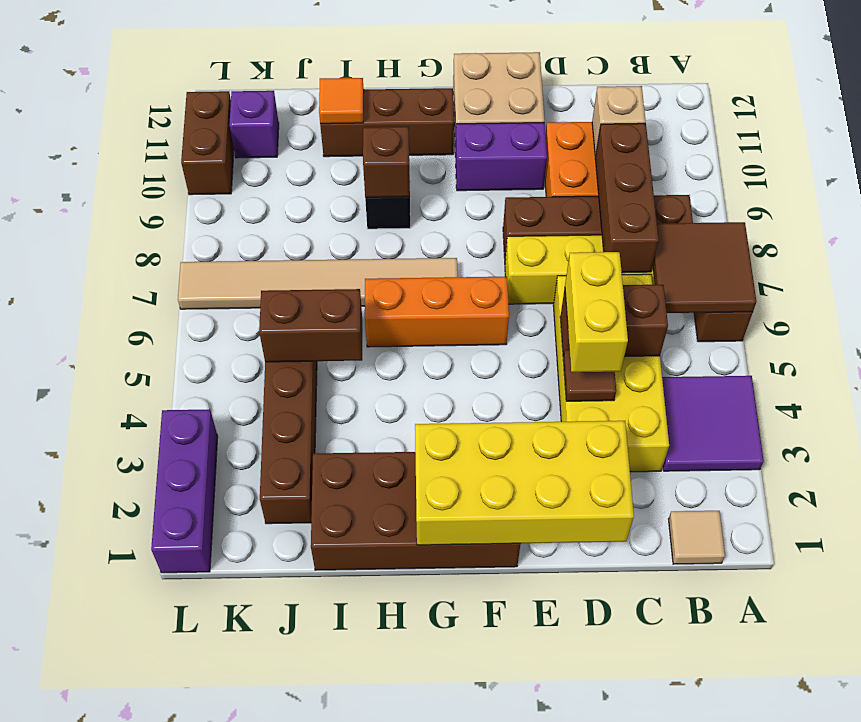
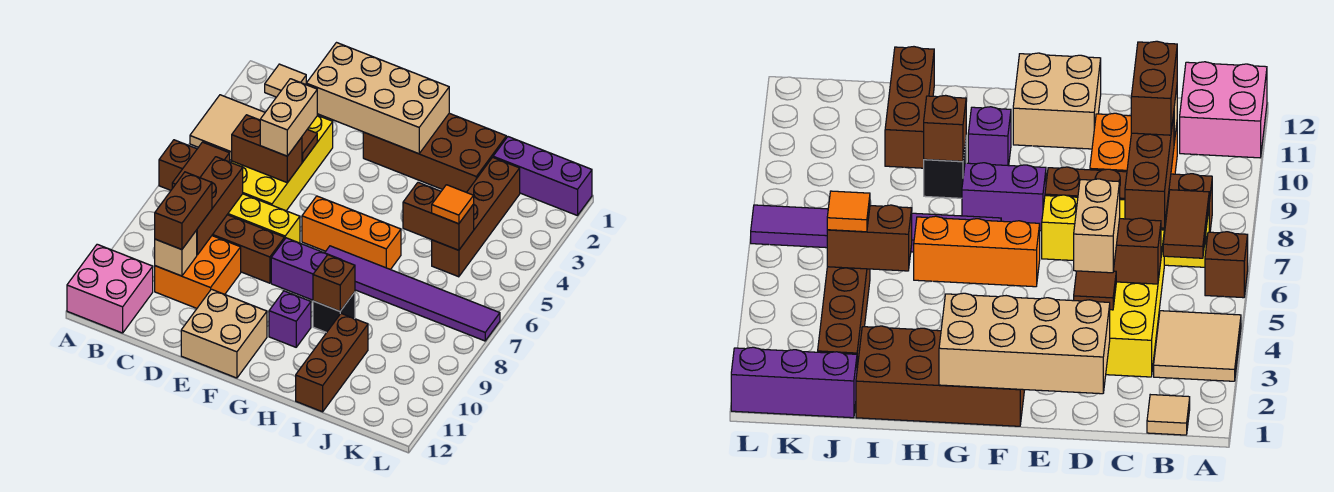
purple tile A3:B4 level 1 -> tan tile A3:B4 level 1
brown tile A6:B7 level 2 -> brown tile B6:B7 level 2
none -> pink brick A11:B12 level 1
yellow brick D1:G2 level 2 -> tan brick D1:G2 level 2
yellow brick D4:D5 level 3 -> tan brick D4:D5 level 3
purple brick E10:F10 level 1 -> purple brick F8:G8 level 1
tan tile G7:L7 level 1 -> purple tile G7:L7 level 1
brown brick G11:I11 level 1 -> brown brick I10:I12 level 1
orange tile I11 level 2 -> orange tile J5 level 3
purple brick K11 level 1 -> purple brick G10 level 1
purple brick L1:L3 level 1 -> purple brick J1:L1 level 1
brown brick L10:L11 level 1 -> brown brick C9:C10 level 3

